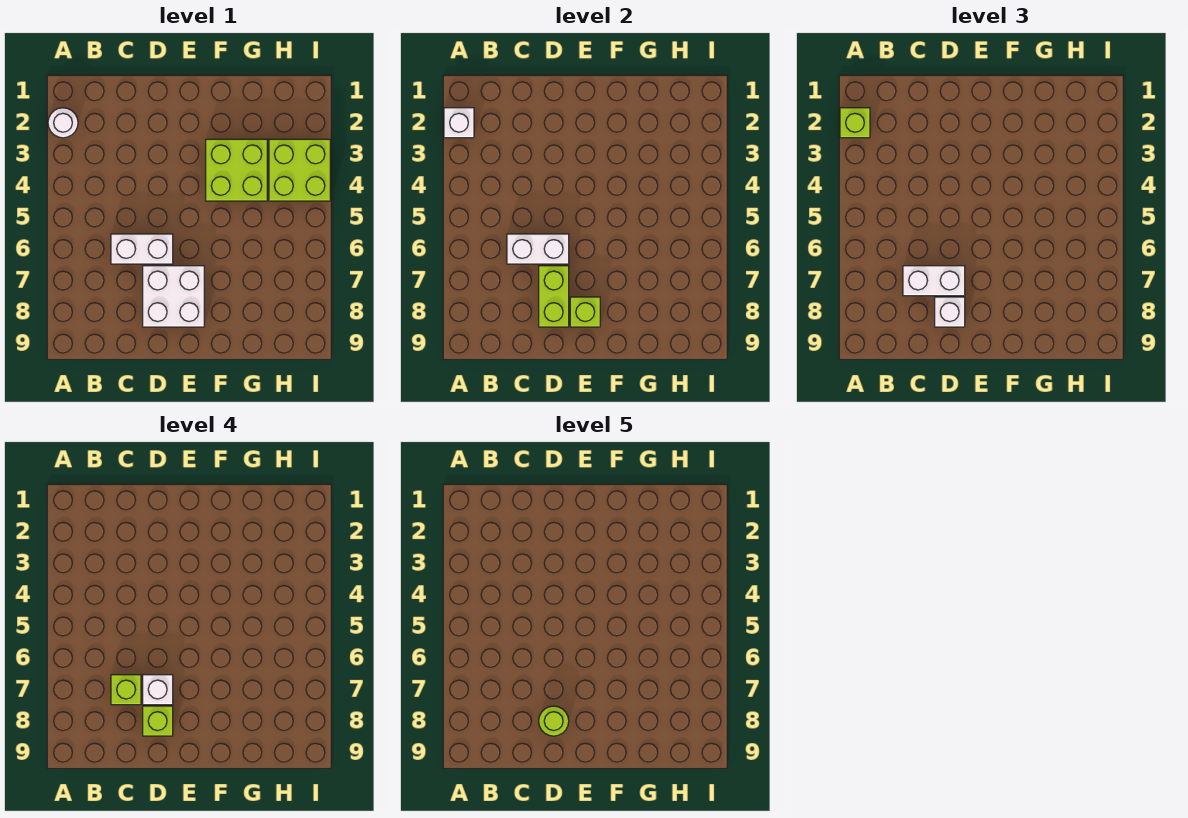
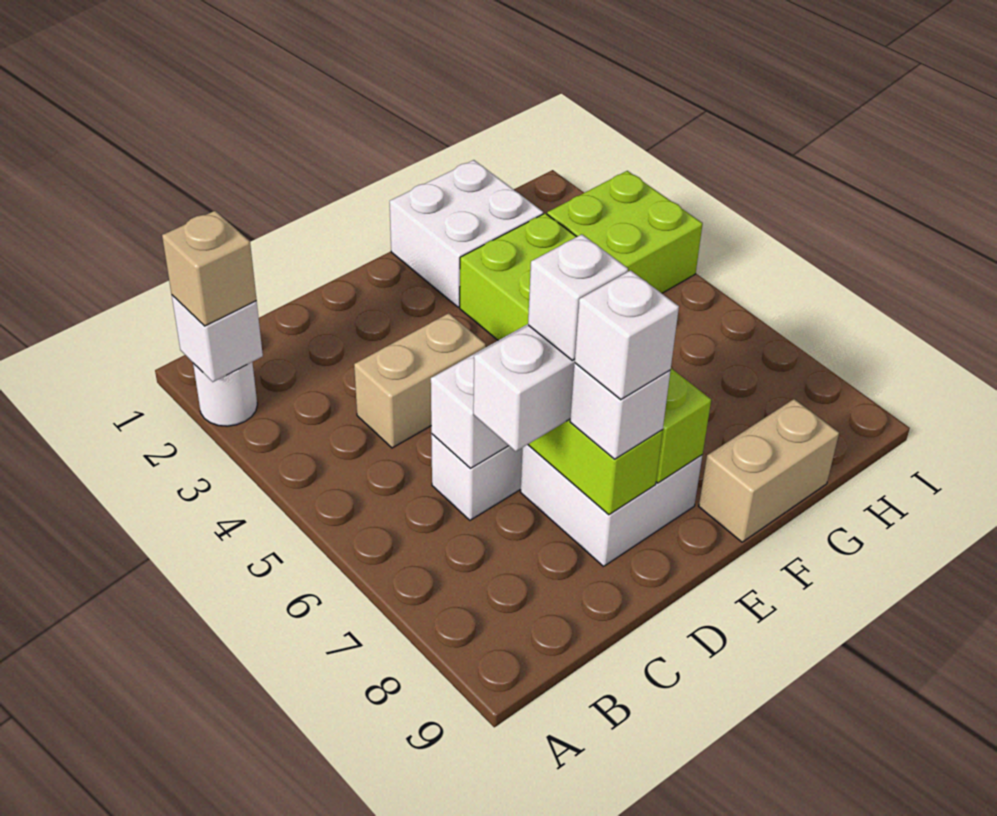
lime brick A2 level 3 -> tan brick A2 level 3
none -> tan brick C4:D4 level 1
lime brick C7 level 4 -> none
lime brick D8 level 4 -> white brick D8 level 4
lime round brick D8 level 5 -> none
none -> white brick F1:G2 level 1
none -> tan brick F9:G9 level 1

